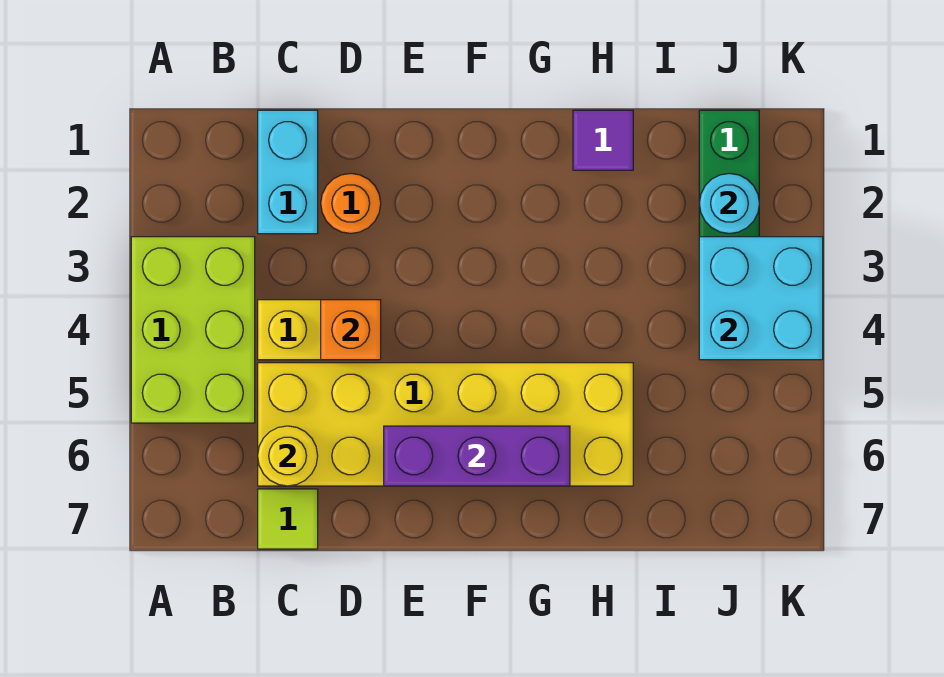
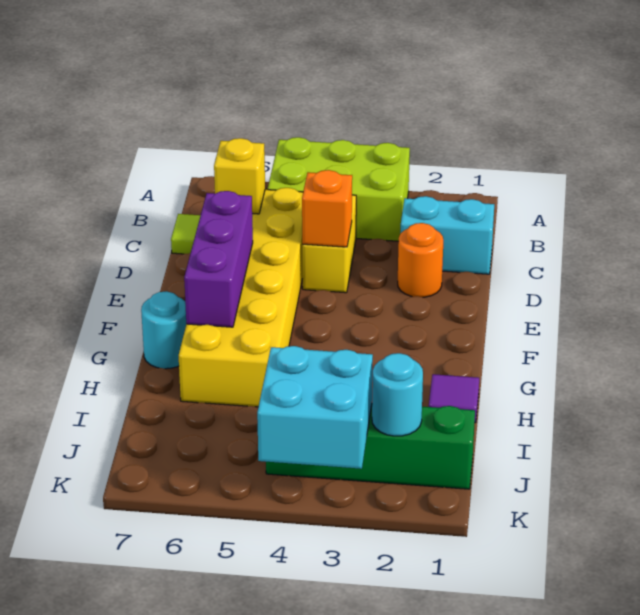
yellow round brick C6 level 2 -> yellow brick C6 level 2
none -> cyan round brick G7 level 1

